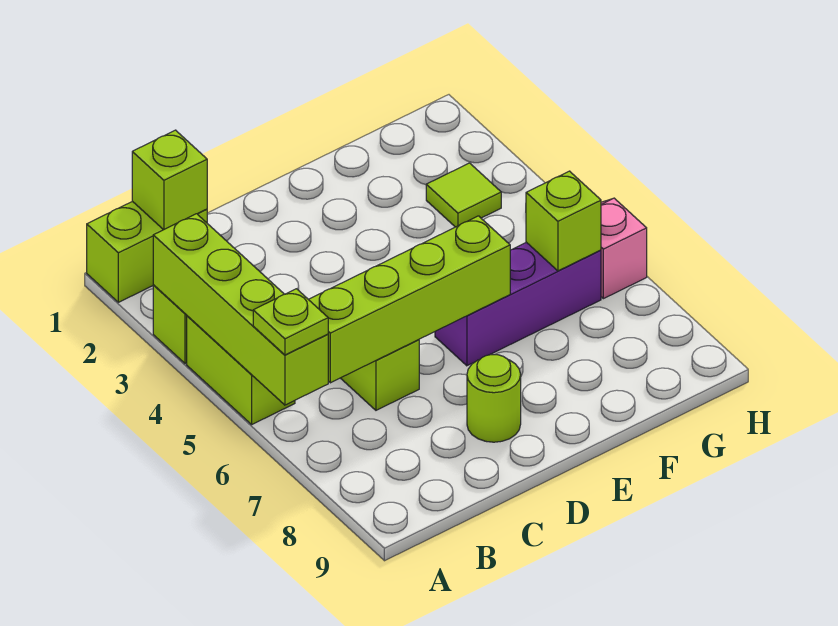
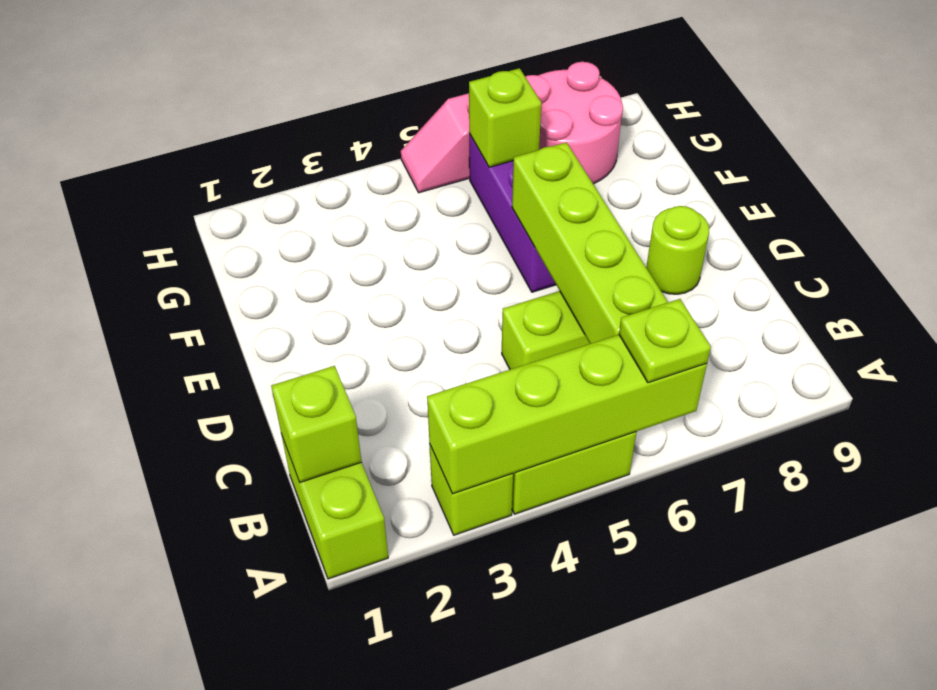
lime tile G3 level 1 -> none
none -> pink round brick G7:H8 level 1

